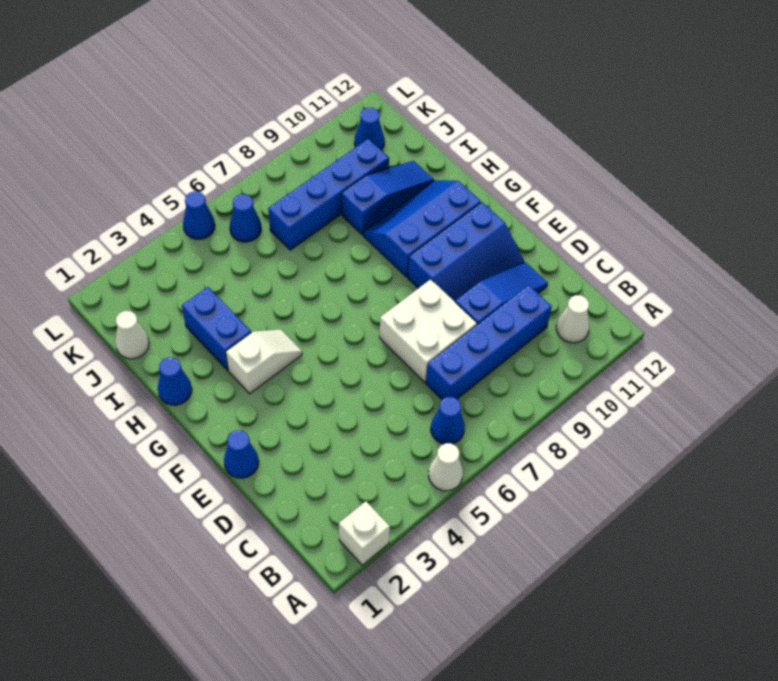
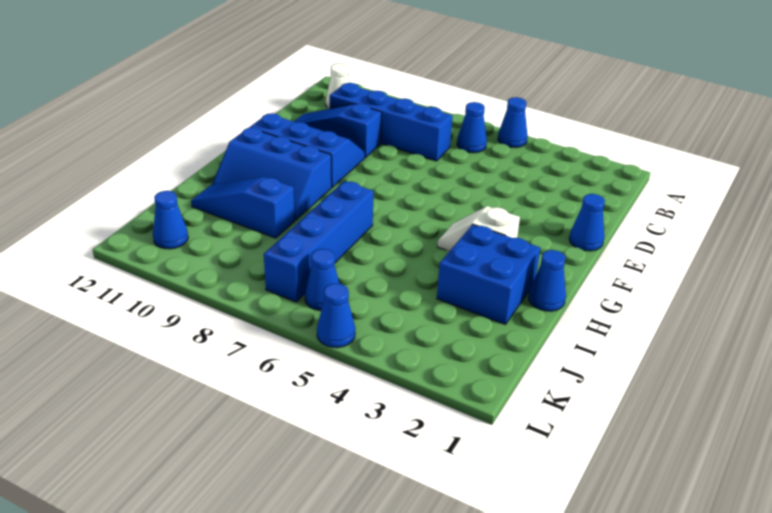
white brick A2 level 1 -> none
white cone A5 level 1 -> blue cone A5 level 1
white brick D7:E8 level 1 -> none
blue brick H3:I3 level 1 -> blue brick H2:I3 level 1
white cone J1 level 1 -> none
blue brick J7:J10 level 1 -> blue brick H7:K7 level 1

